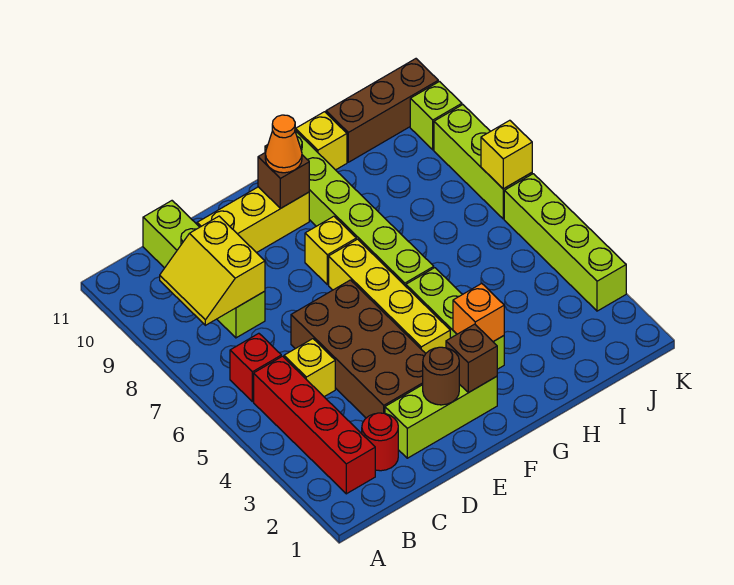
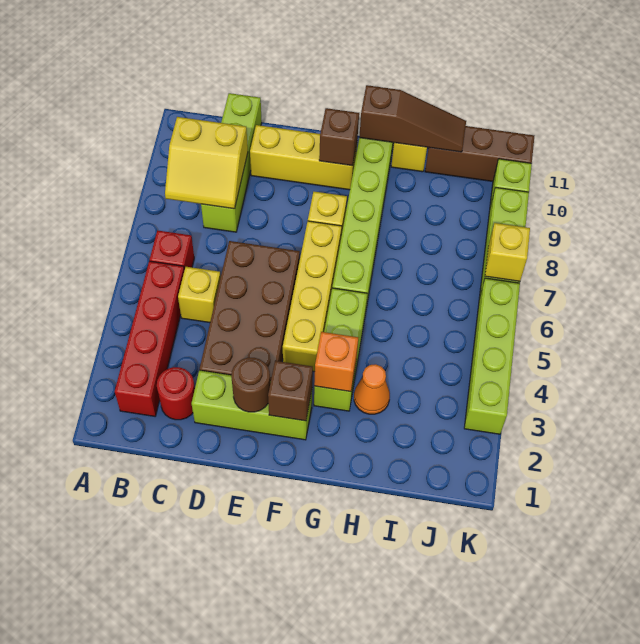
yellow slope B8:C9 level 2 top C -> yellow slope B8:C9 level 2 top 9
orange cone F10 level 3 -> orange cone H3 level 1
none -> brown slope G11:I11 level 2 top G

